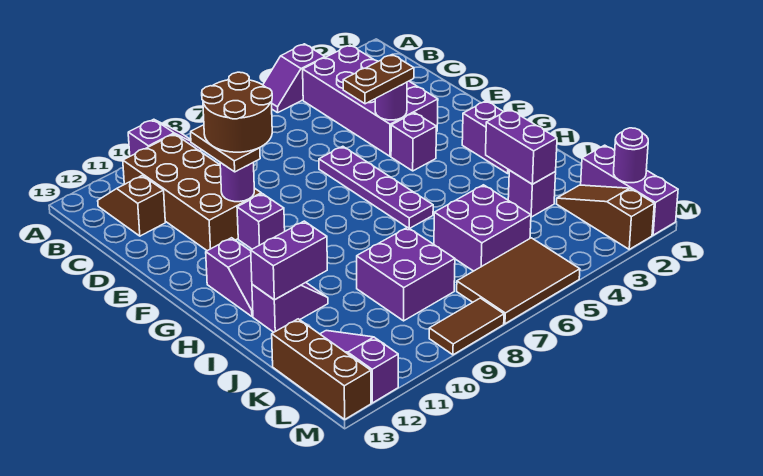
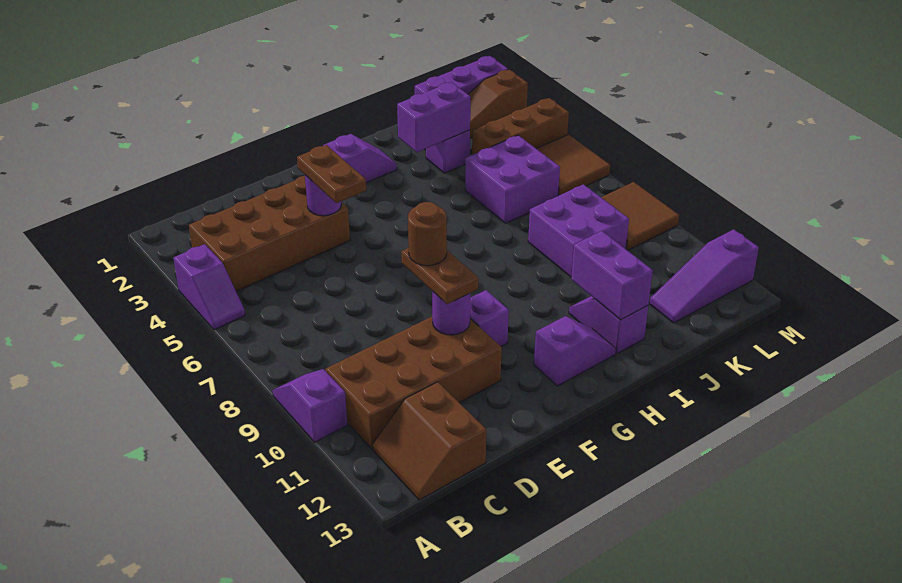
purple brick B3:E4 level 1 -> brown brick B3:E4 level 1
brown slope B12:C12 level 1 top C -> brown slope B12:C13 level 1 top C
brown round brick D9:E10 level 4 -> brown round brick E9 level 4
brown plate D10:E10 level 3 -> brown plate E9:E10 level 3
purple plate E6:H6 level 1 -> none
purple brick F4 level 1 -> none
brown brick K13:M13 level 1 -> brown brick K4:M4 level 1
purple round brick L1 level 2 -> none
brown tile L5:M7 level 1 -> brown tile L5:M6 level 1
brown tile M8:M9 level 1 -> brown tile L8:M9 level 1

